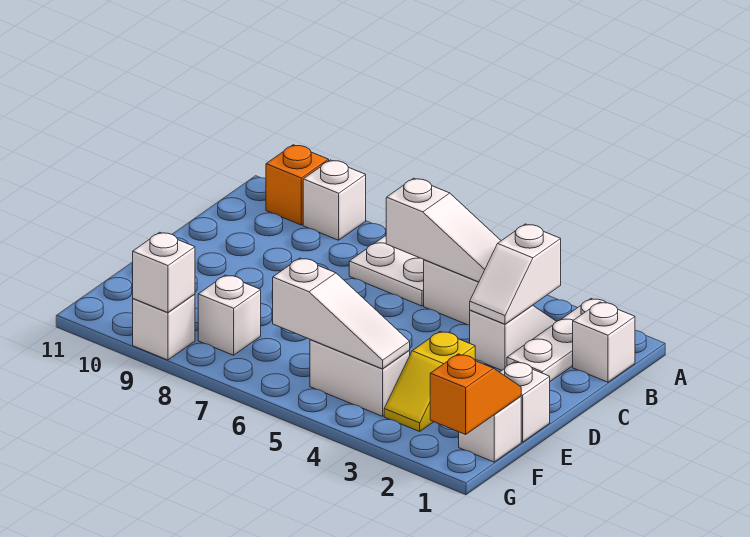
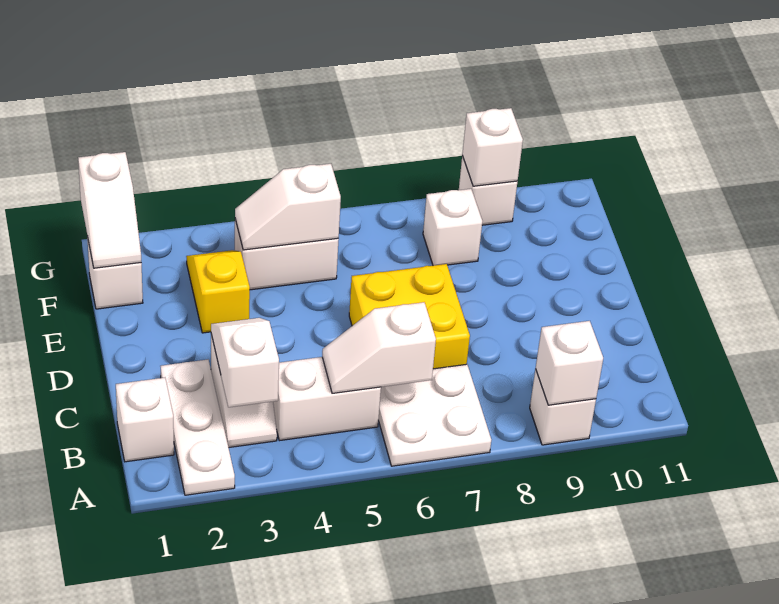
orange brick A10 level 1 -> none
white slope B4:B6 level 2 top 6 -> white slope B5:B6 level 2 top 6
none -> yellow brick C6:D7 level 1
white brick E1 level 1 -> white brick A9 level 2
orange slope F1:G1 level 2 top G -> white slope F1:G1 level 2 top G
white slope F4:F6 level 2 top 6 -> white slope F4:F5 level 2 top 5

